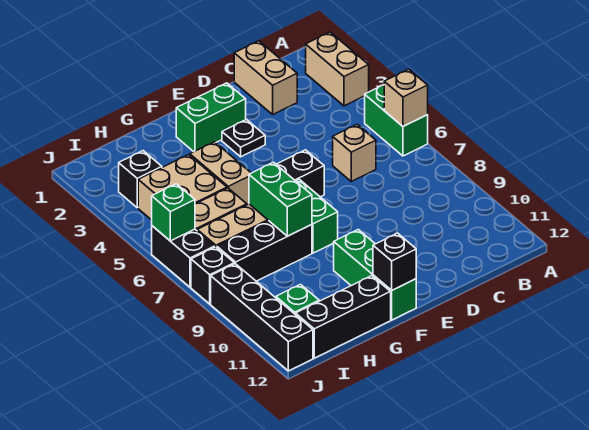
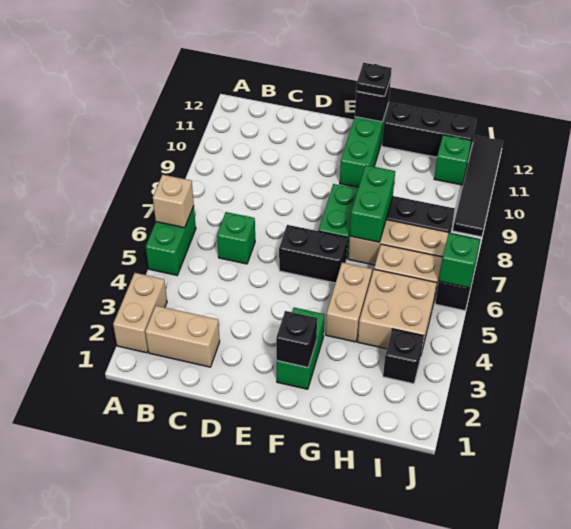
tan brick C1:C2 level 1 -> tan brick B2:C2 level 1
tan brick C6 level 1 -> green brick C6 level 1
green brick E2:F2 level 1 -> green brick F2:F3 level 1
black plate E3 level 1 -> black plate F12 level 3
black brick J8 level 1 -> black brick F2 level 2
black brick J9:J12 level 1 -> black tile J9:J12 level 1

